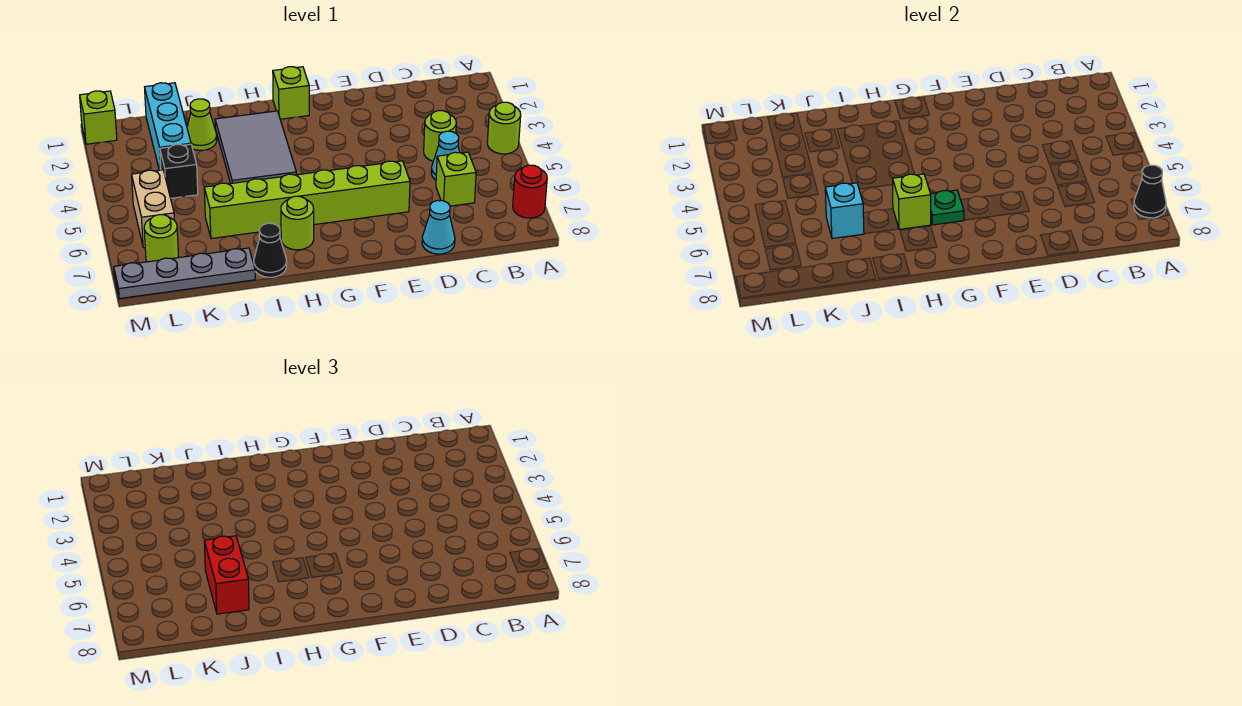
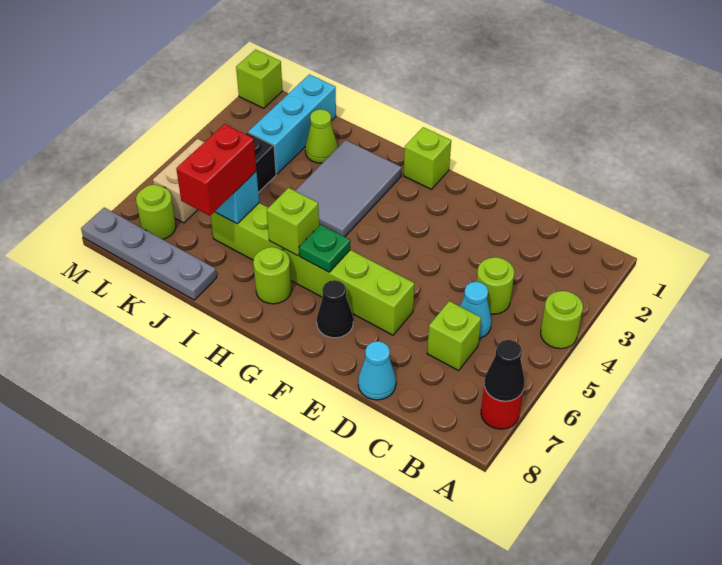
black cone I8 level 1 -> black cone F7 level 1

